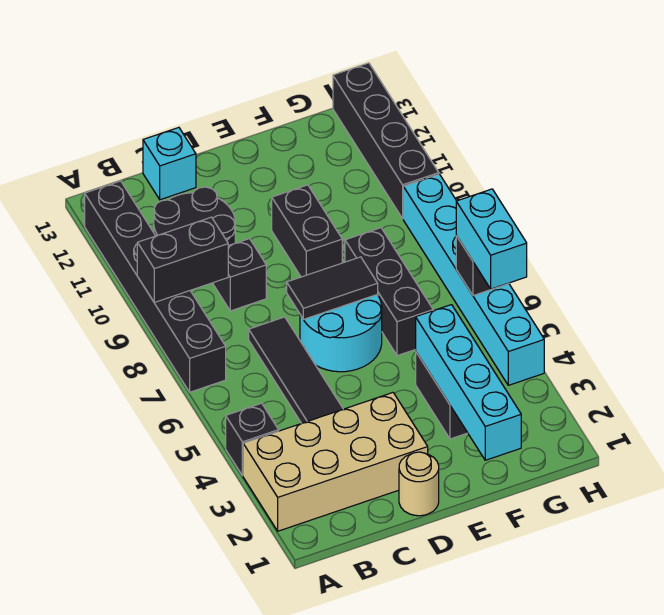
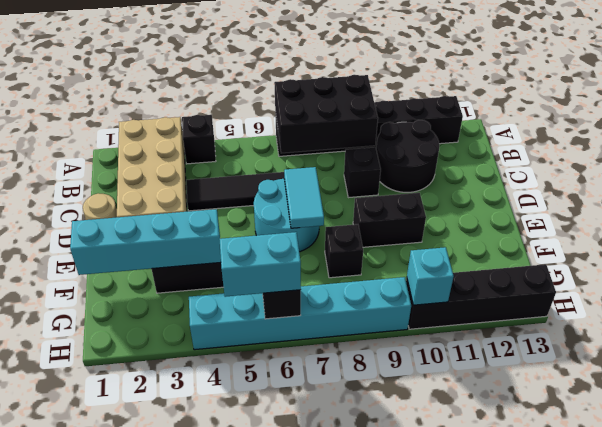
black brick A9:B9 level 2 -> black brick A7:B9 level 2
cyan brick C13 level 1 -> cyan brick H10 level 2
black tile D7:E7 level 2 -> cyan tile D7:E7 level 2
black brick F6:F8 level 1 -> black brick F8 level 1

